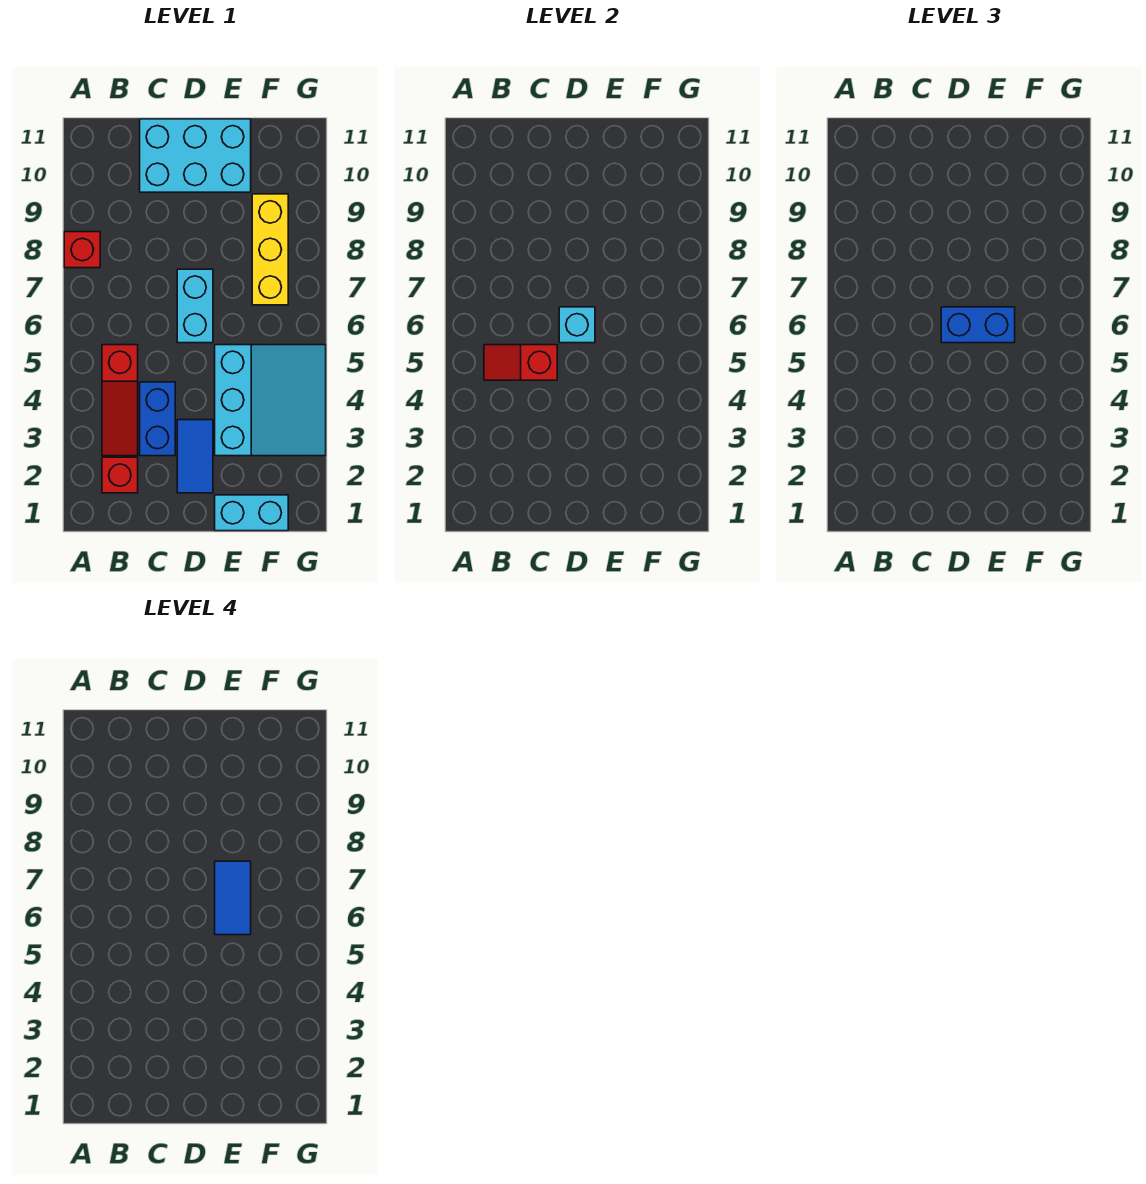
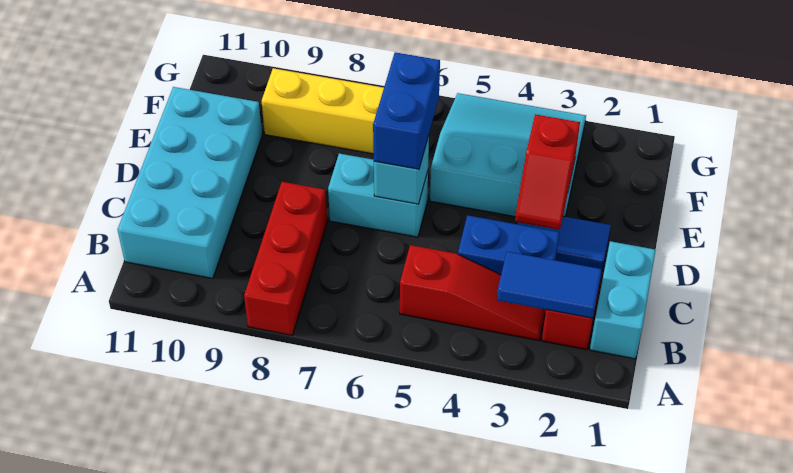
red brick A8 level 1 -> red brick A8:C8 level 1
red slope B5:C5 level 2 top C -> red slope D3:E3 level 2 top E
cyan brick C10:E11 level 1 -> cyan brick B10:E11 level 1
cyan brick E1:F1 level 1 -> cyan brick B1:C1 level 1
blue tile E6:E7 level 4 -> blue tile B2:B3 level 2

